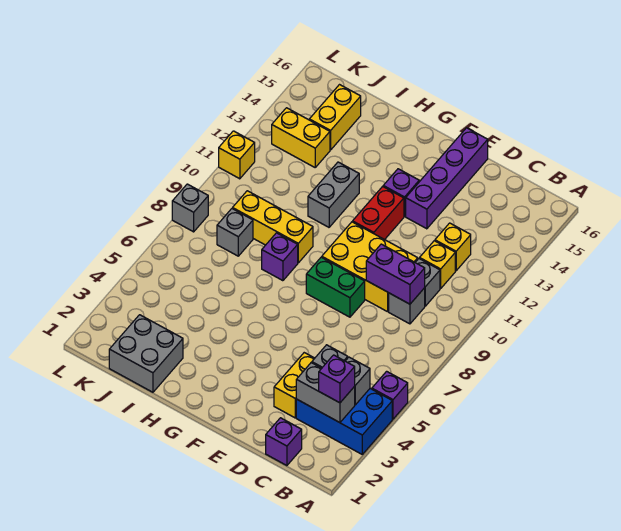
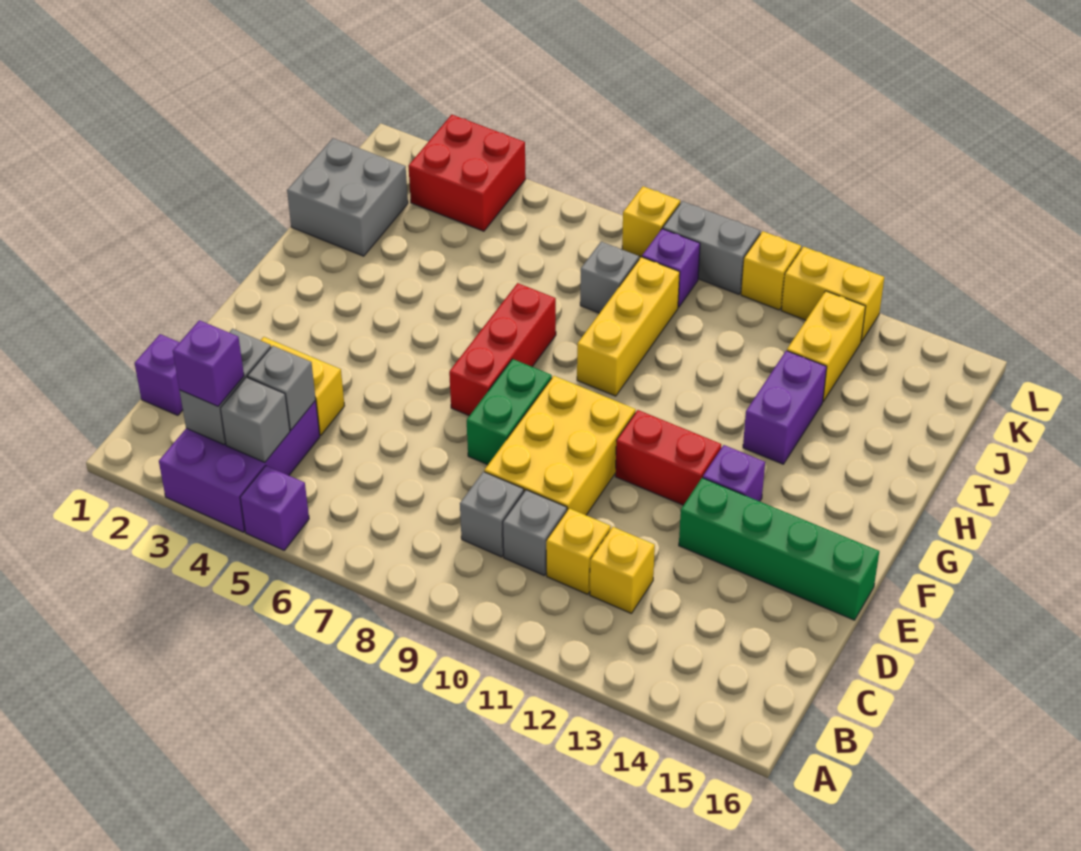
blue brick A3:C4 level 1 -> purple brick A3:C4 level 1
purple brick C9:D9 level 2 -> purple brick H13:I13 level 1
purple brick E13:E16 level 1 -> green brick E13:E16 level 1
none -> red brick F7:H7 level 1
purple brick H8 level 1 -> purple brick K9 level 1
grey brick H11:H12 level 1 -> grey brick L9:L10 level 1
yellow brick J14:J15 level 1 -> yellow brick L12:L13 level 1
none -> red brick K3:L4 level 1
grey brick L8 level 1 -> yellow brick L8 level 1

